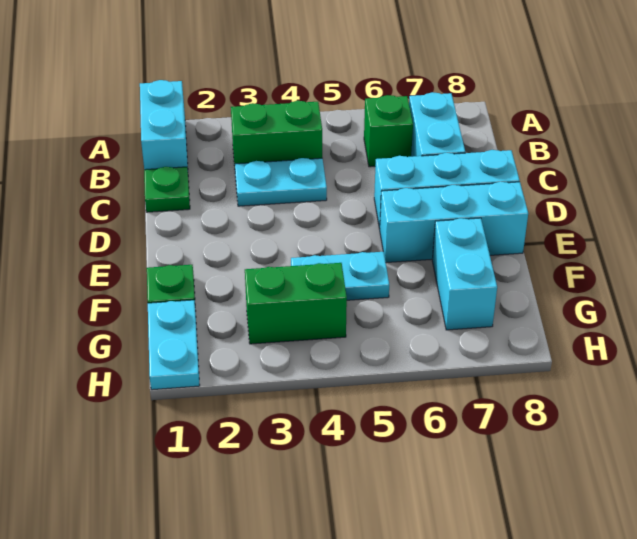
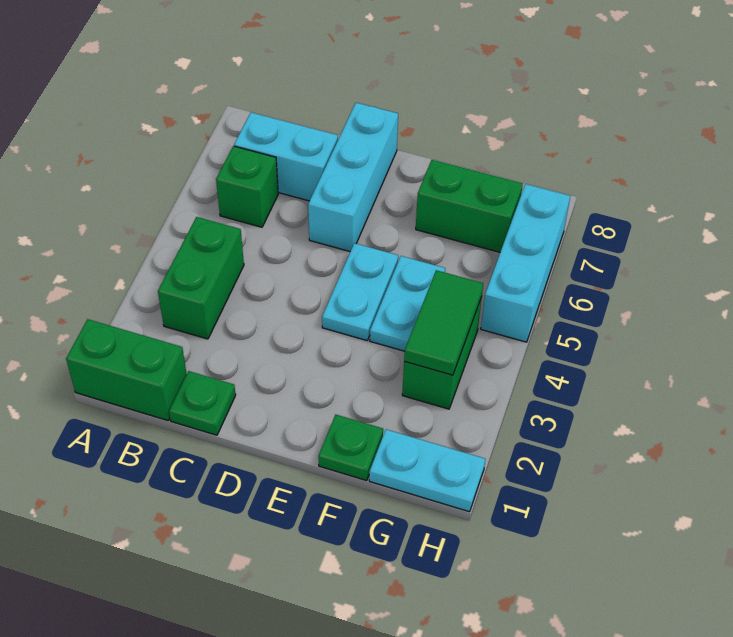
cyan brick A1:B1 level 1 -> green brick A1:B1 level 1
cyan plate C3:C4 level 1 -> cyan plate E4:E5 level 1
cyan brick E6:E8 level 1 -> cyan brick H5:H7 level 1
cyan brick F7:G7 level 1 -> green brick F7:G7 level 1
none -> green tile G3:G4 level 2

